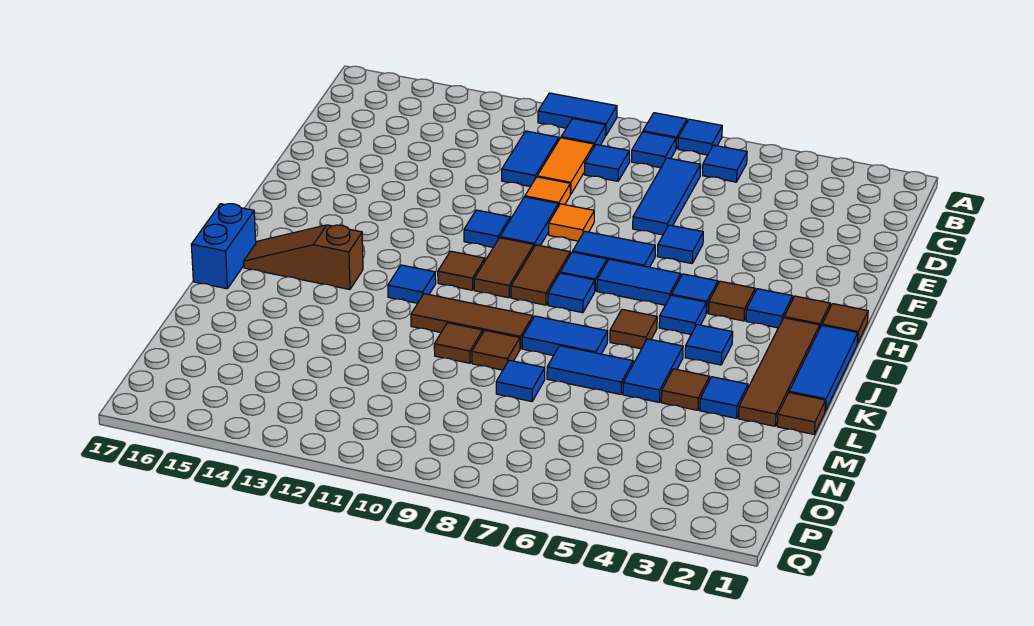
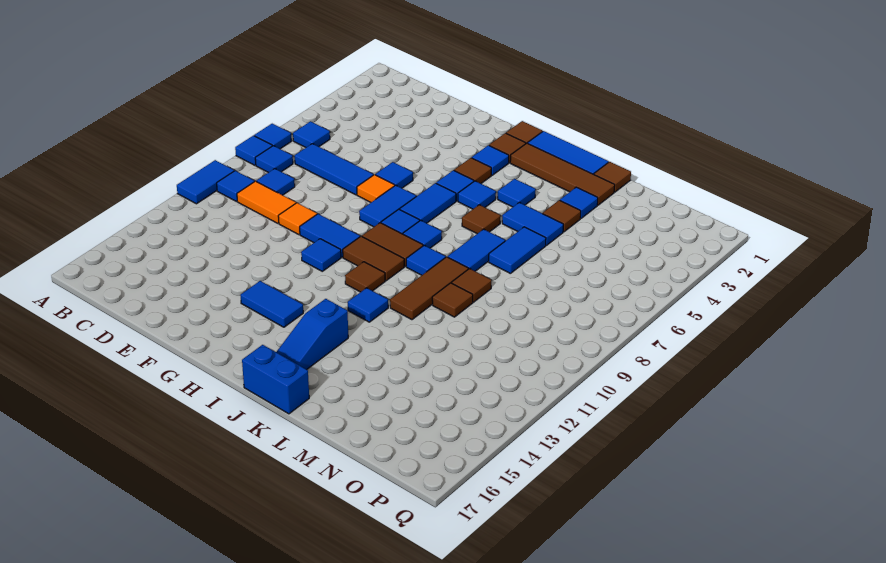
blue tile C11:D11 level 1 -> blue tile G14:H14 level 1
orange tile F9 level 1 -> orange tile F7 level 1
brown slope J14:J16 level 1 top 14 -> blue slope J14:J16 level 1 top 14
blue tile M8 level 1 -> blue tile J9 level 1

